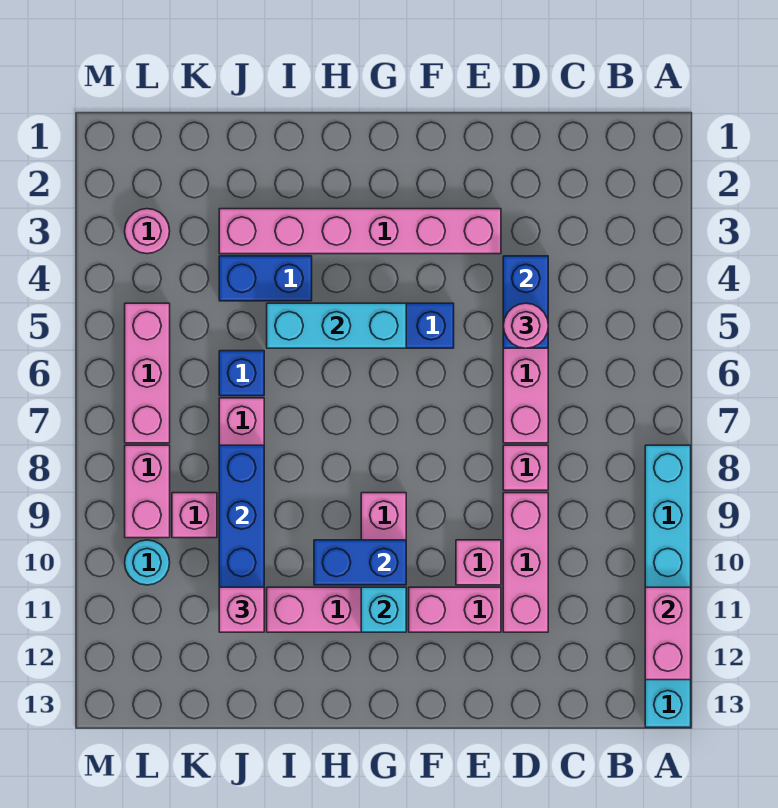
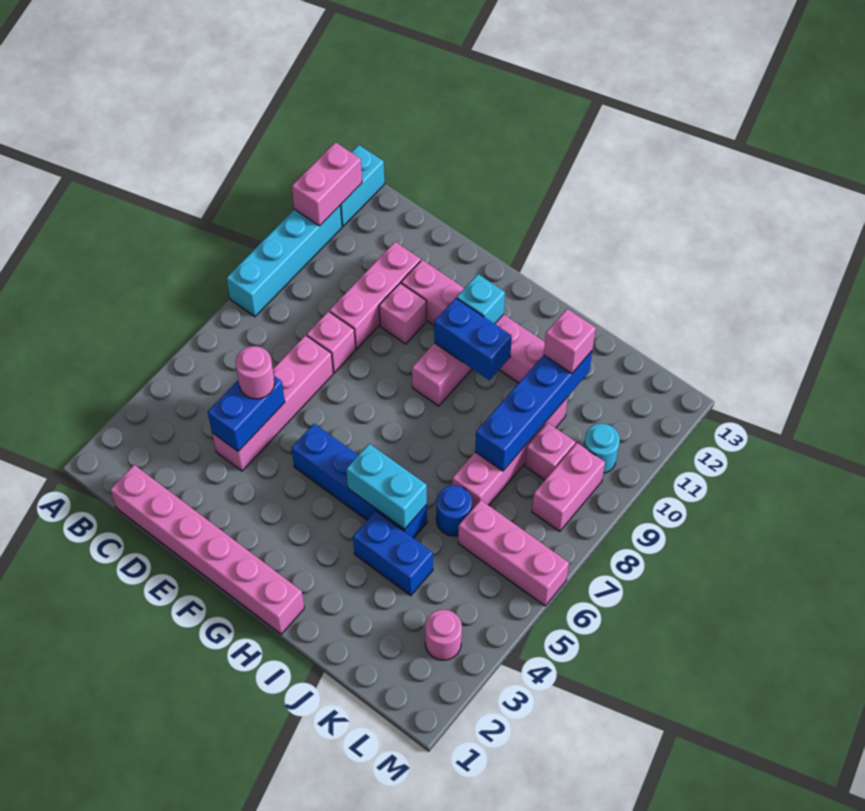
pink brick E3:J3 level 1 -> pink brick C1:H1 level 1
cyan brick G5:I5 level 2 -> cyan brick H5:I5 level 2
blue brick J6 level 1 -> blue round brick J6 level 1
pink brick L5:L7 level 1 -> pink brick K6:M6 level 1

